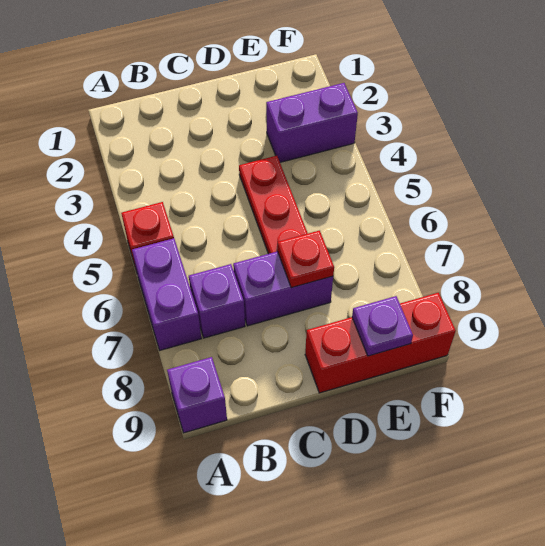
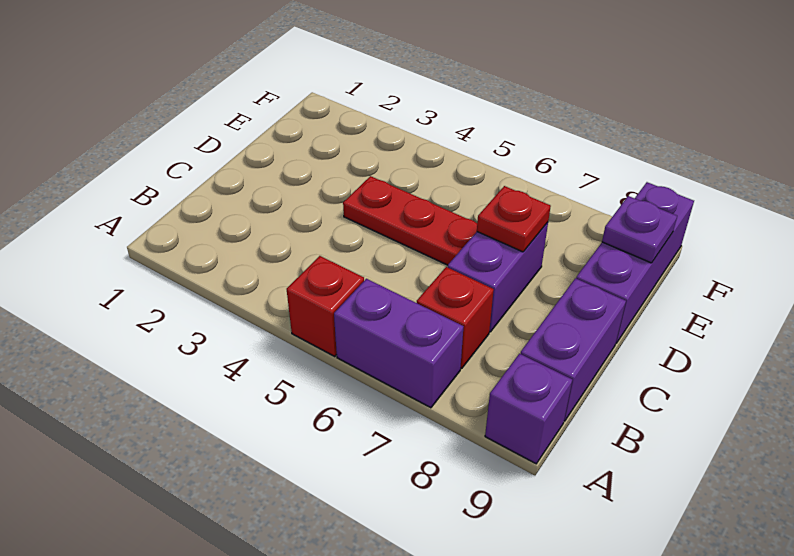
purple brick B7 level 1 -> red brick B7 level 1
red brick D9:F9 level 1 -> purple brick D9:F9 level 1
purple brick E3:F3 level 1 -> purple brick B9:C9 level 1

